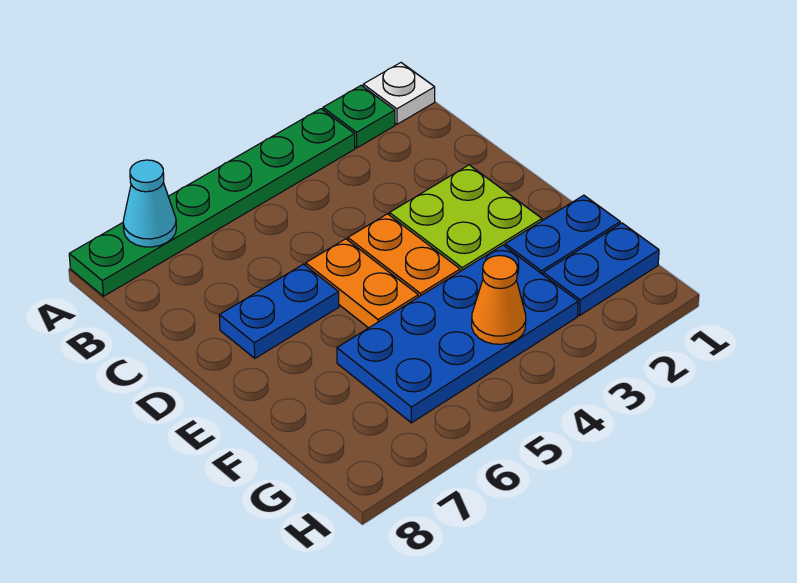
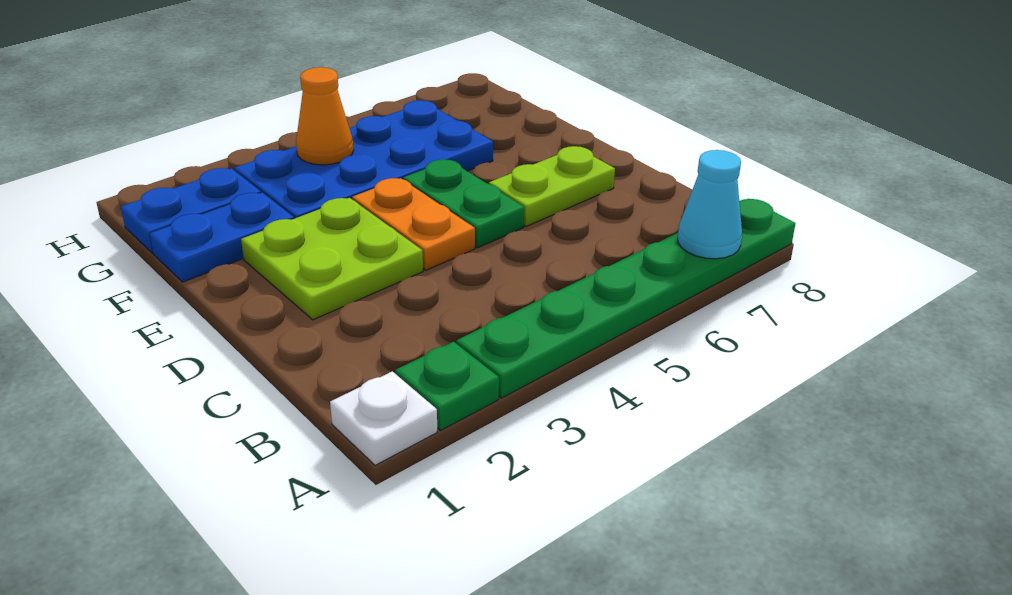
orange plate D5:E5 level 1 -> green plate D5:E5 level 1
blue plate D6:D7 level 1 -> lime plate D6:D7 level 1

